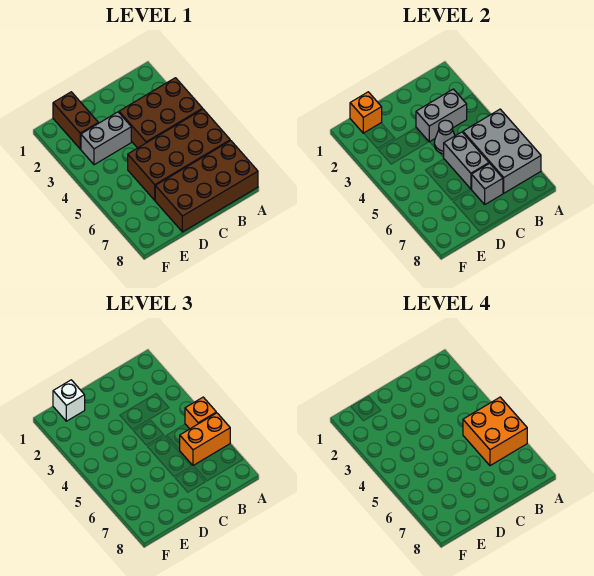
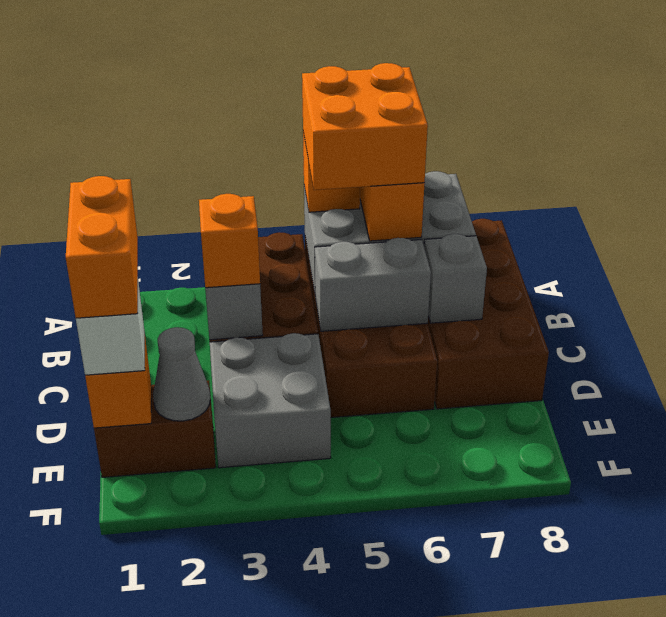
none -> orange brick C3 level 3
grey cone C4 level 2 -> grey cone E2 level 2
none -> orange brick D1:E1 level 4
grey brick D3:E3 level 1 -> grey brick D3:E4 level 1

